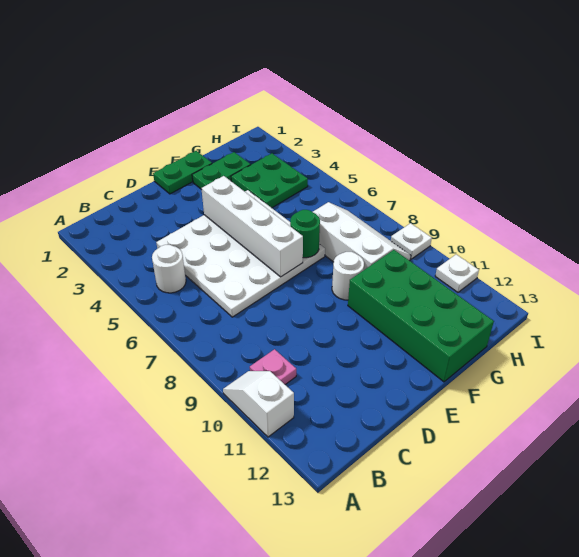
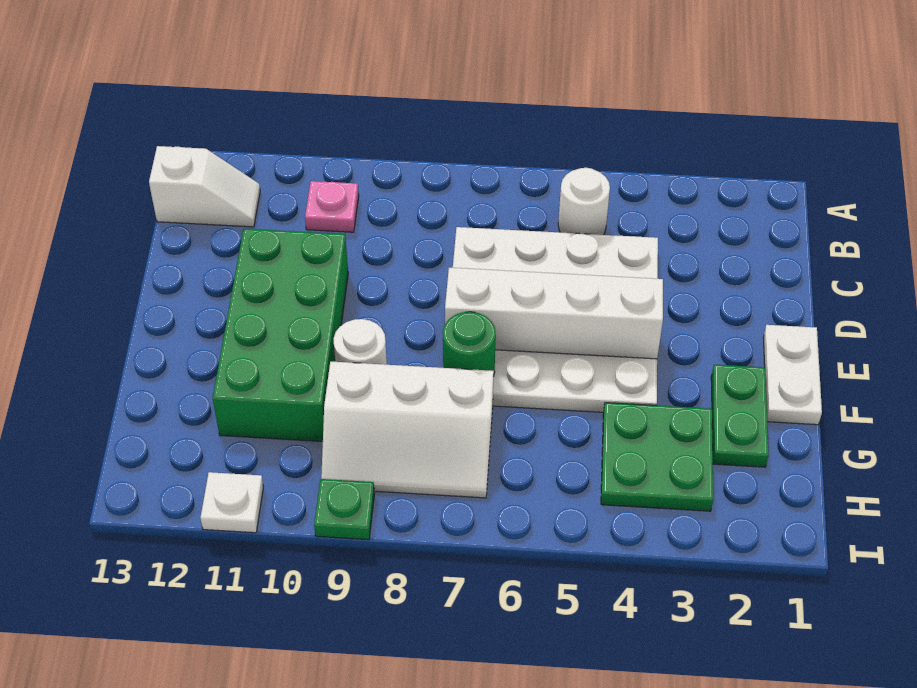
white slope A10:A11 level 1 top 11 -> white slope B12:B13 level 1 top 13
green plate E1:F1 level 1 -> white plate E1:F1 level 1
green brick F10:G13 level 1 -> green brick D10:G11 level 1
white plate I9 level 1 -> green plate I9 level 1

